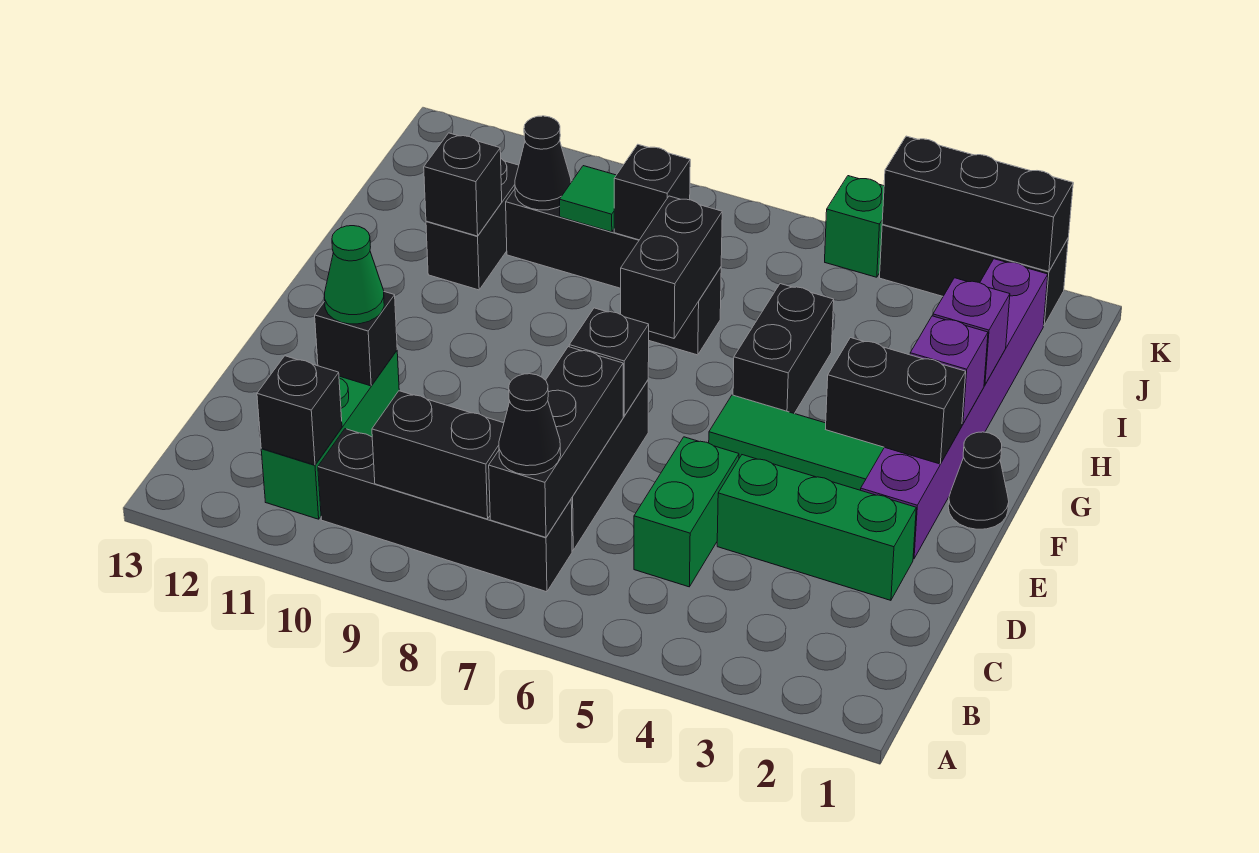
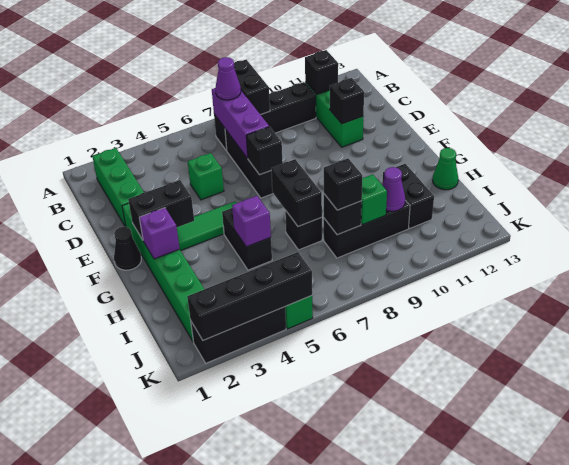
black brick B7:D7 level 2 -> purple brick B7:D7 level 2
black cone B7 level 3 -> purple cone B7 level 3
black brick B8:B9 level 2 -> black brick A8:B8 level 2
green brick C5:D5 level 1 -> green brick D5 level 1
green brick D2:D4 level 1 -> green brick B2:D2 level 1
green cone D11 level 3 -> green cone H13 level 1
purple brick E2:J2 level 1 -> green brick E2:J2 level 1
purple brick H2 level 2 -> purple brick H5 level 2
black brick H11 level 2 -> black brick I8 level 3
green tile I9 level 2 -> green brick I9 level 2
black cone I10 level 2 -> purple cone I10 level 2
black brick K2:K4 level 2 -> black brick K2:K5 level 2

